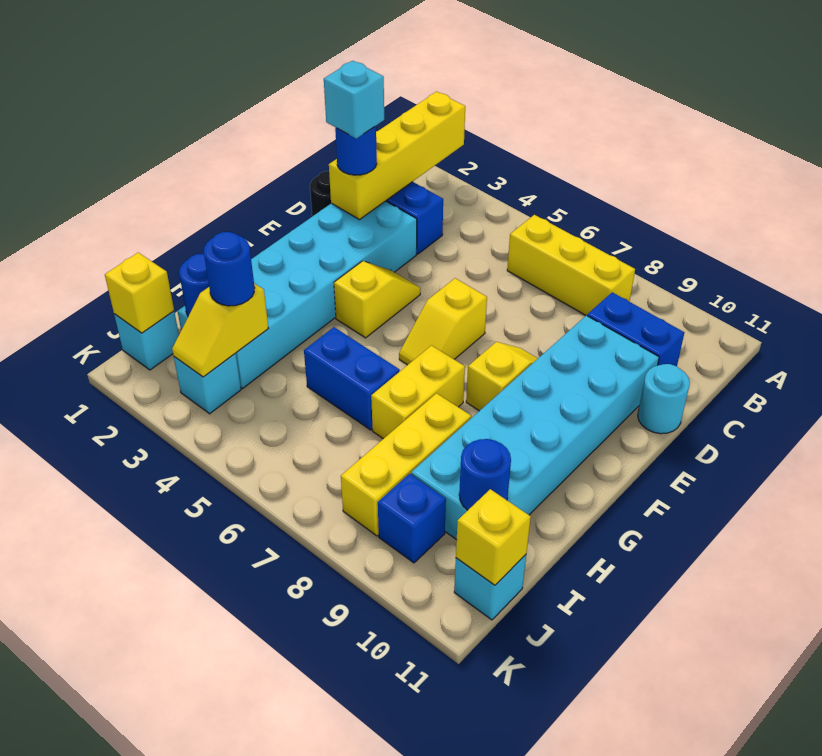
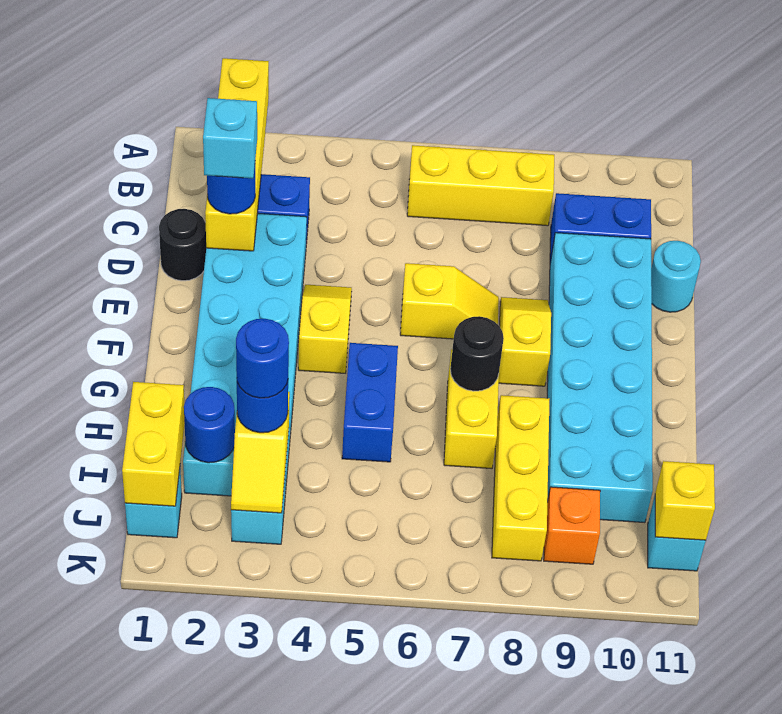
yellow slope E6:F6 level 1 top E -> yellow slope E6:E7 level 1 top 6
none -> black round brick G7 level 2
blue brick H5:H6 level 1 -> blue brick G5:H5 level 1
blue round brick I10 level 2 -> blue round brick I3 level 4
yellow brick J1 level 2 -> yellow brick I1:J1 level 2
blue brick J9 level 1 -> orange brick J9 level 1

